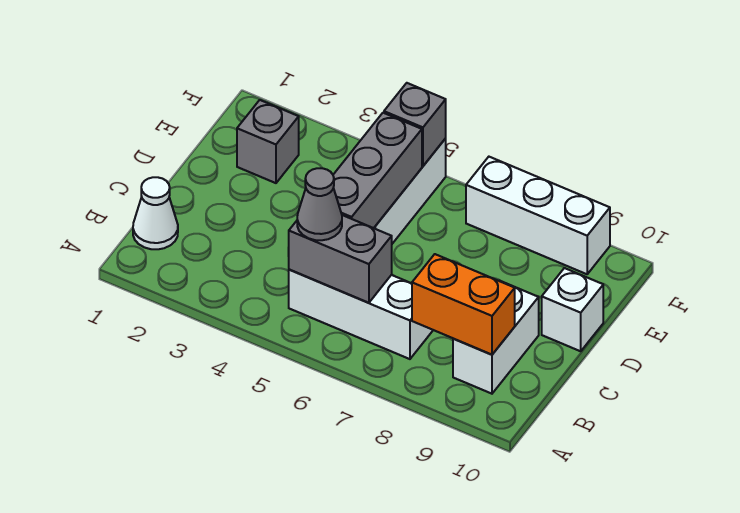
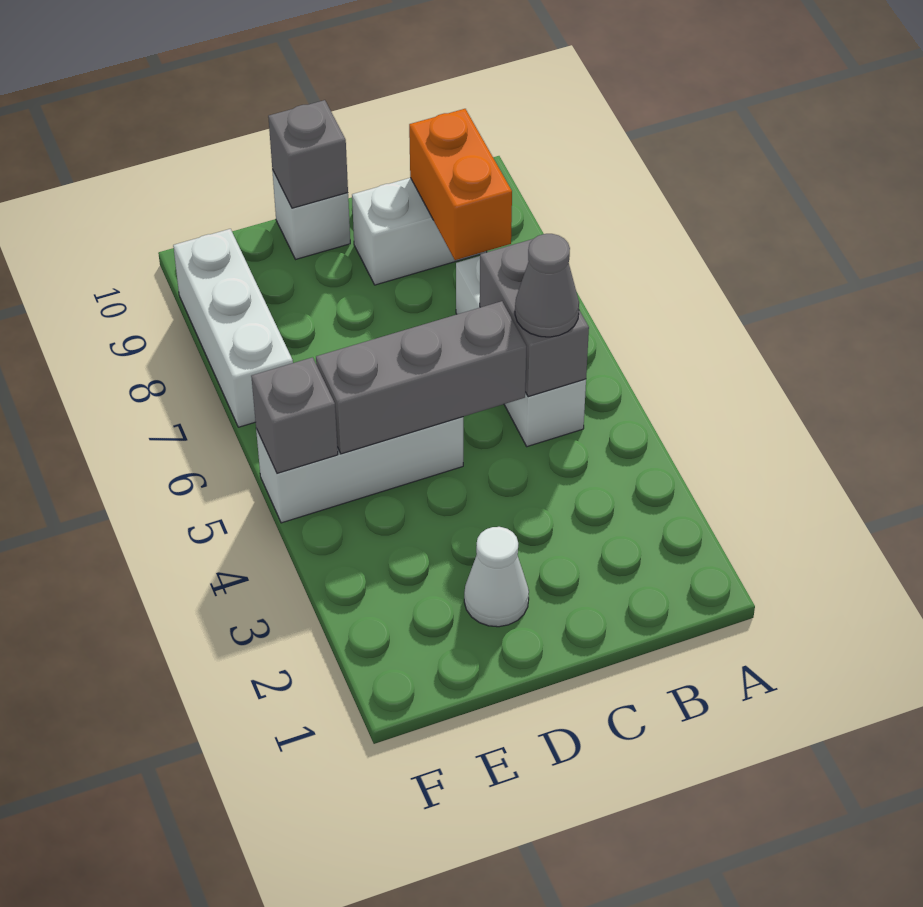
white cone B1 level 1 -> white cone D2 level 1
grey brick E2 level 1 -> grey brick D10 level 2

